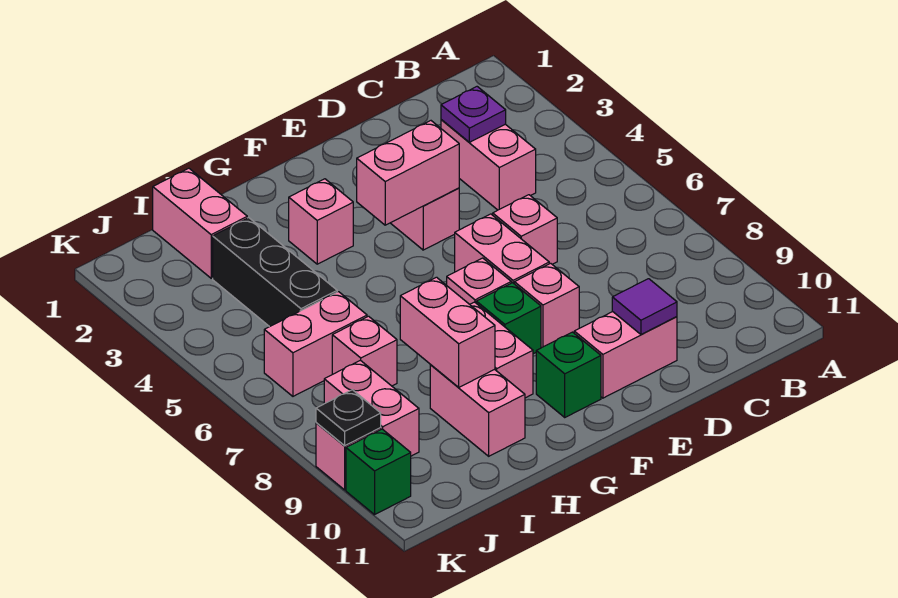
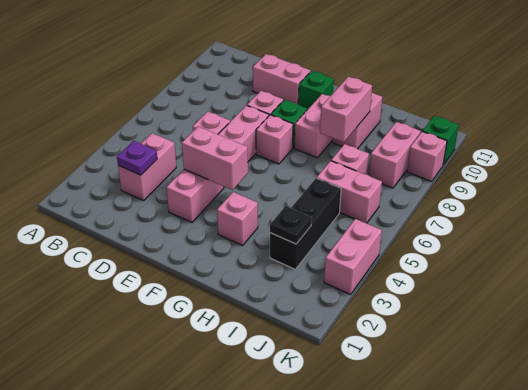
purple tile D10 level 2 -> none
pink brick I1:I2 level 1 -> pink brick K3:K4 level 1
black plate K9 level 2 -> black plate I3 level 2

